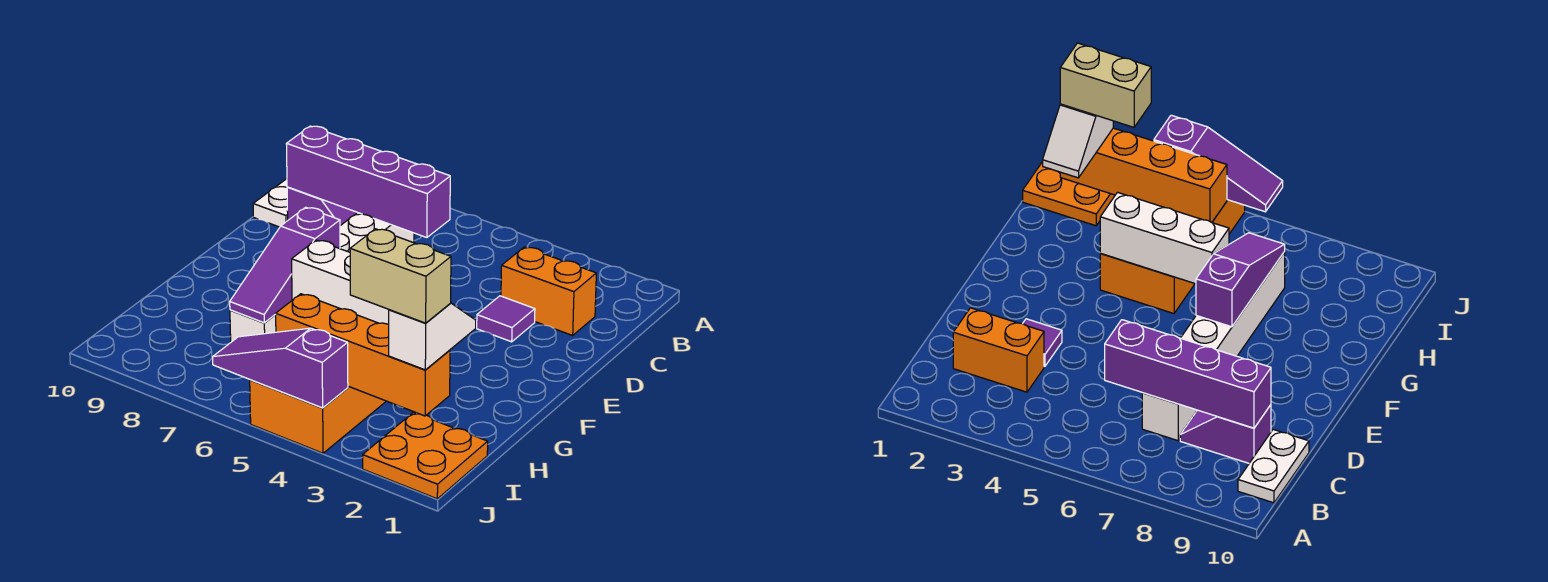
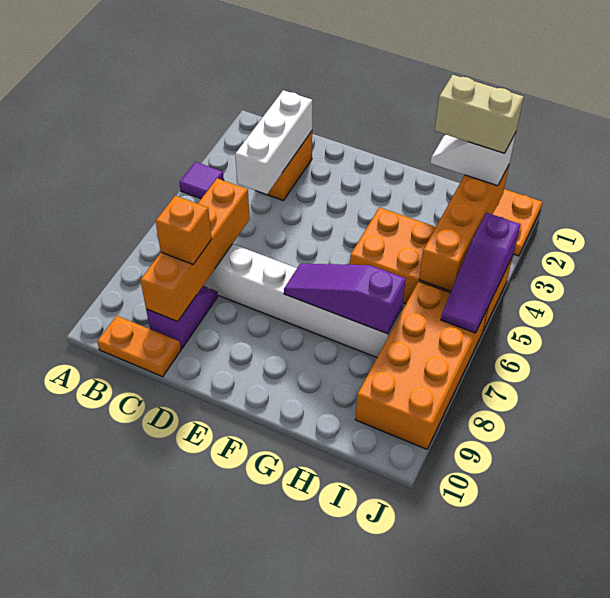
white plate B10:C10 level 1 -> orange plate B10:C10 level 1
purple brick C6:C9 level 2 -> orange brick C6:C9 level 2
none -> orange brick C8 level 3
purple tile D3 level 1 -> purple tile A4 level 1
purple slope F7:H7 level 2 top F -> purple slope F7:H7 level 2 top H
white brick G4:G6 level 2 -> white brick C2:C4 level 2
tan brick I2:I3 level 4 -> tan brick H2:I2 level 4
none -> orange brick I6:J9 level 1

